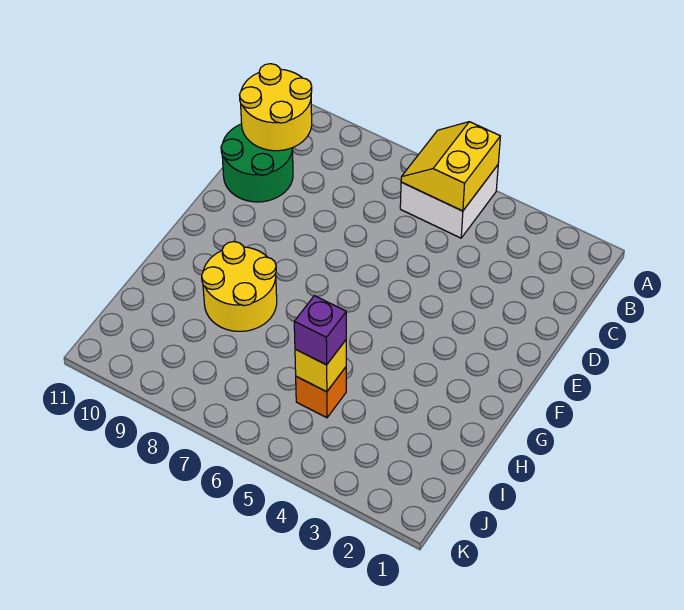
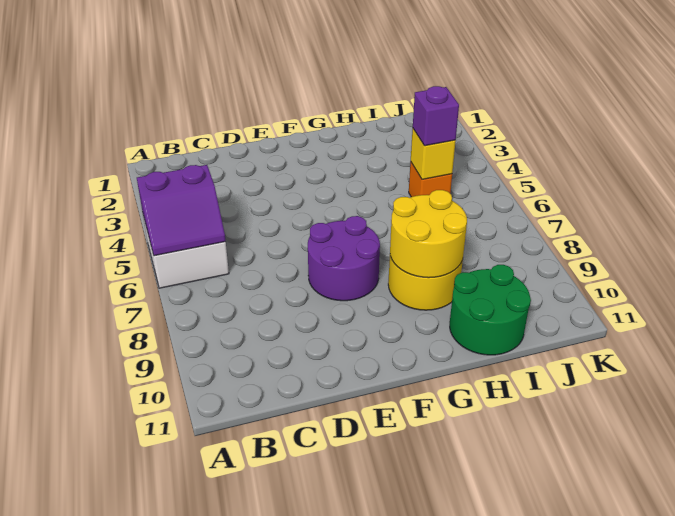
yellow slope A5:B6 level 2 top 5 -> purple slope A5:B6 level 2 top 5
yellow round brick B10:C11 level 2 -> yellow round brick G8:H9 level 2
green round brick C10:D11 level 1 -> green round brick H10:I11 level 1
none -> purple round brick E7:F8 level 1

